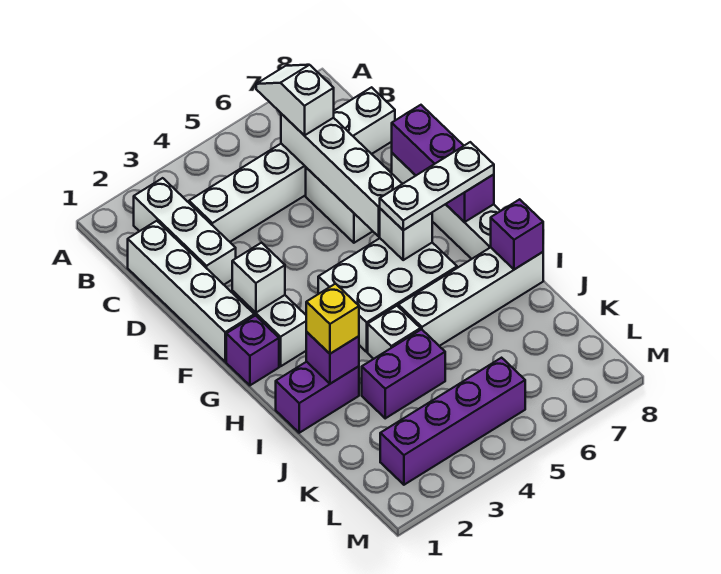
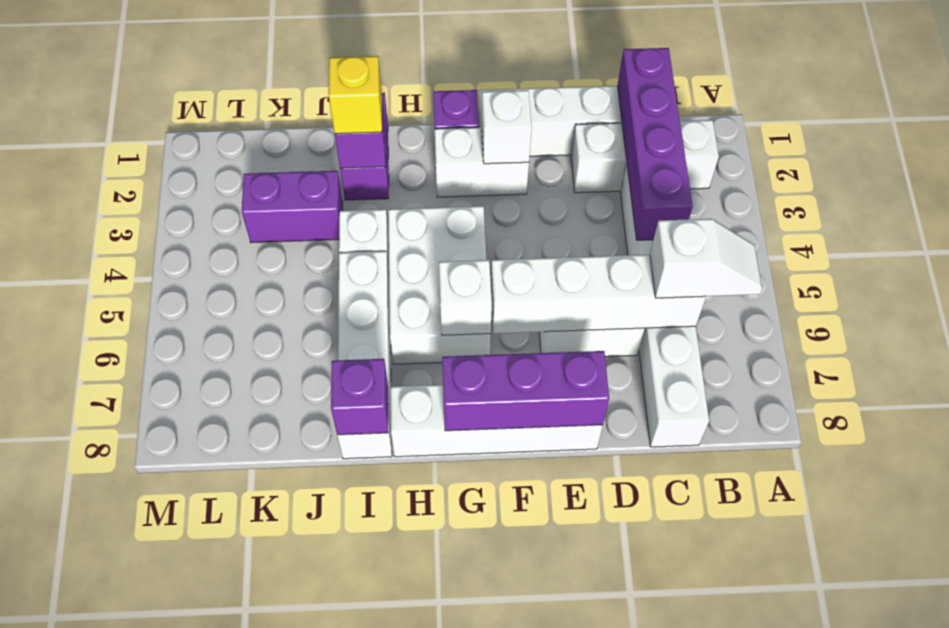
white plate G6:G8 level 3 -> none
purple brick J3:J4 level 1 -> purple brick J3:K3 level 1
purple brick L2:L5 level 1 -> purple brick C1:C4 level 2

